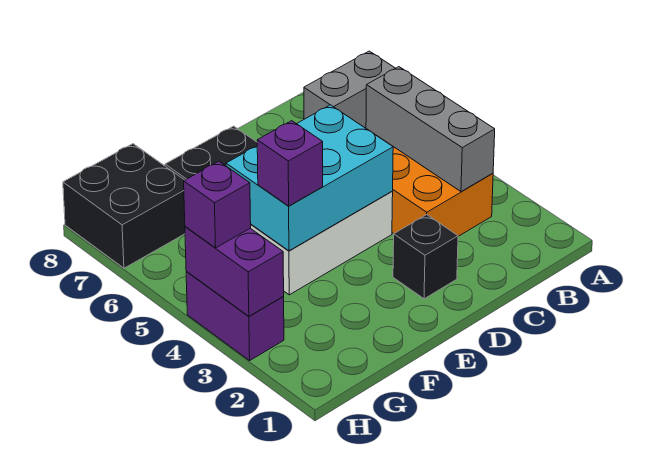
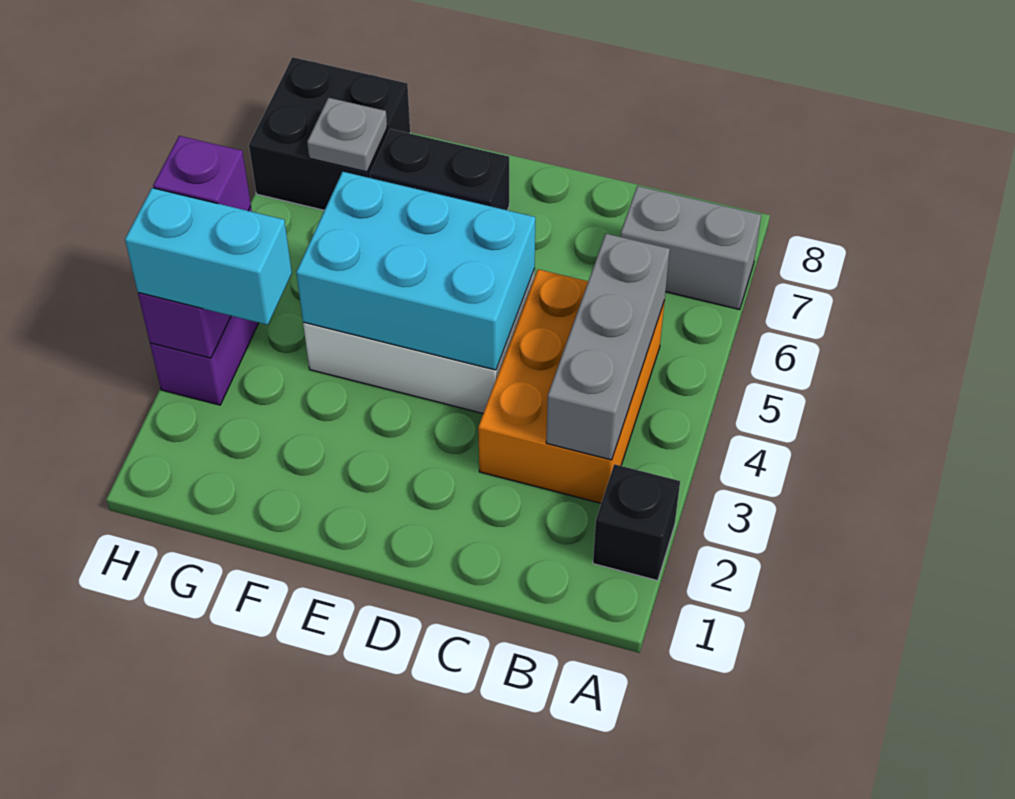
black brick D2 level 1 -> black brick A2 level 1
purple brick F4 level 3 -> none
none -> cyan brick G3:H3 level 3
none -> grey plate G7 level 2

